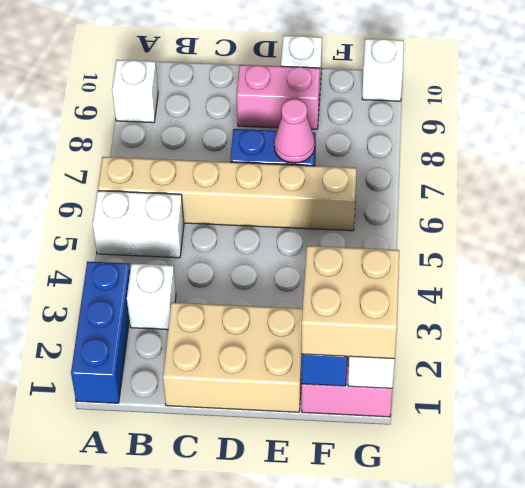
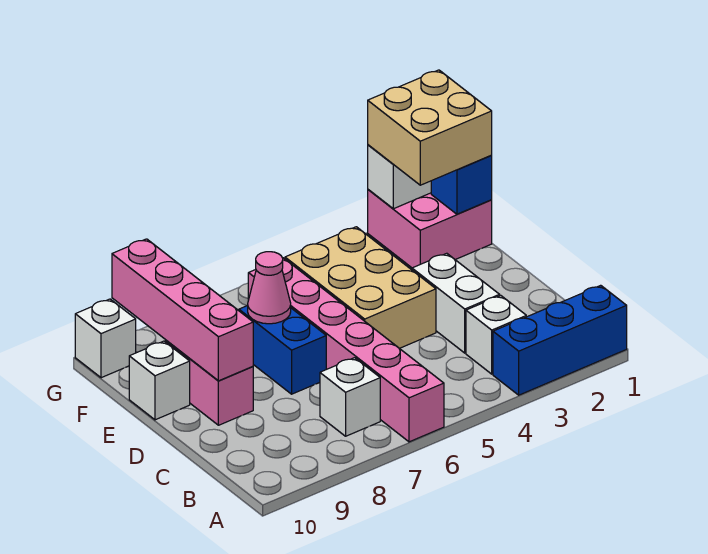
white brick A5:B5 level 1 -> white brick C3:D3 level 1
tan brick A6:F6 level 1 -> pink brick A6:F6 level 1
white brick A9 level 1 -> white brick B7 level 1
tan brick C1:E2 level 1 -> tan brick D4:F5 level 1
none -> pink brick D9:G9 level 2

